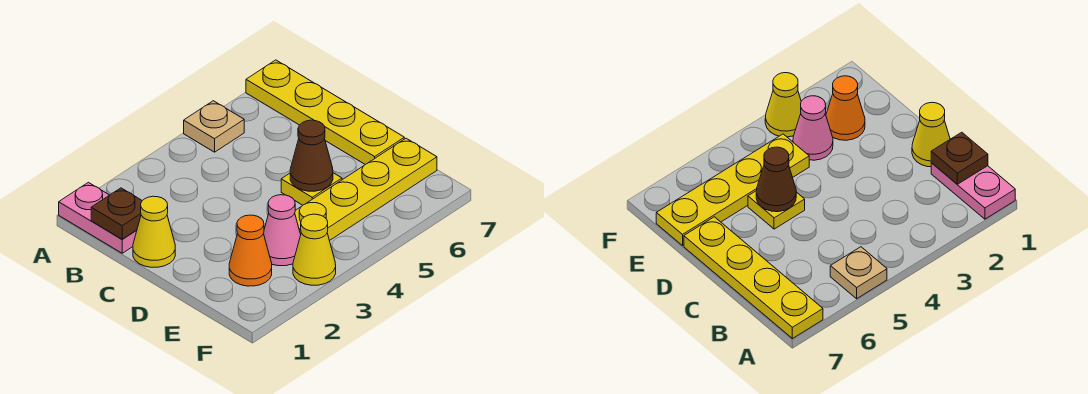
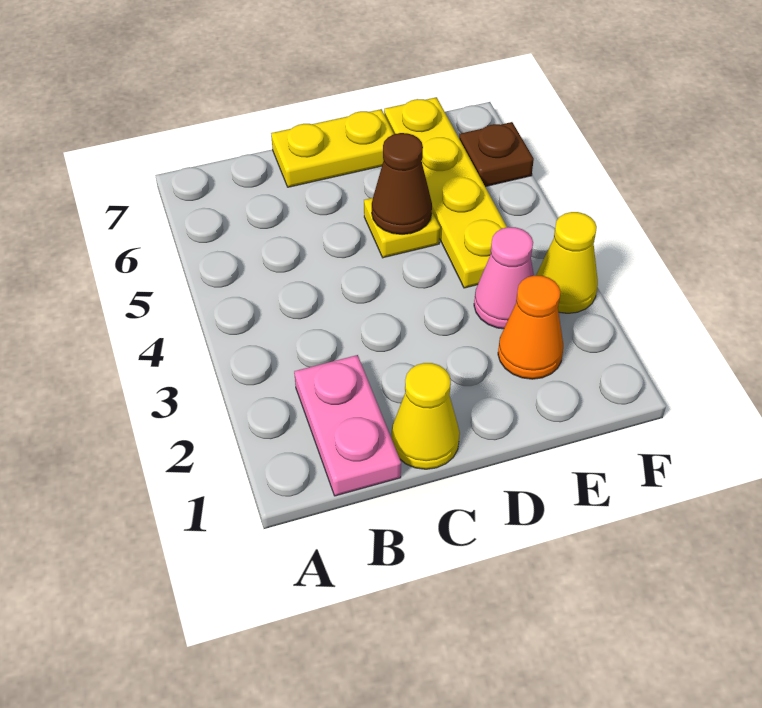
pink plate A1:B1 level 1 -> pink plate B1:B2 level 1
tan plate A5 level 1 -> none
yellow plate A7:D7 level 1 -> yellow plate C7:D7 level 1
brown plate B1 level 2 -> brown plate F6 level 1

